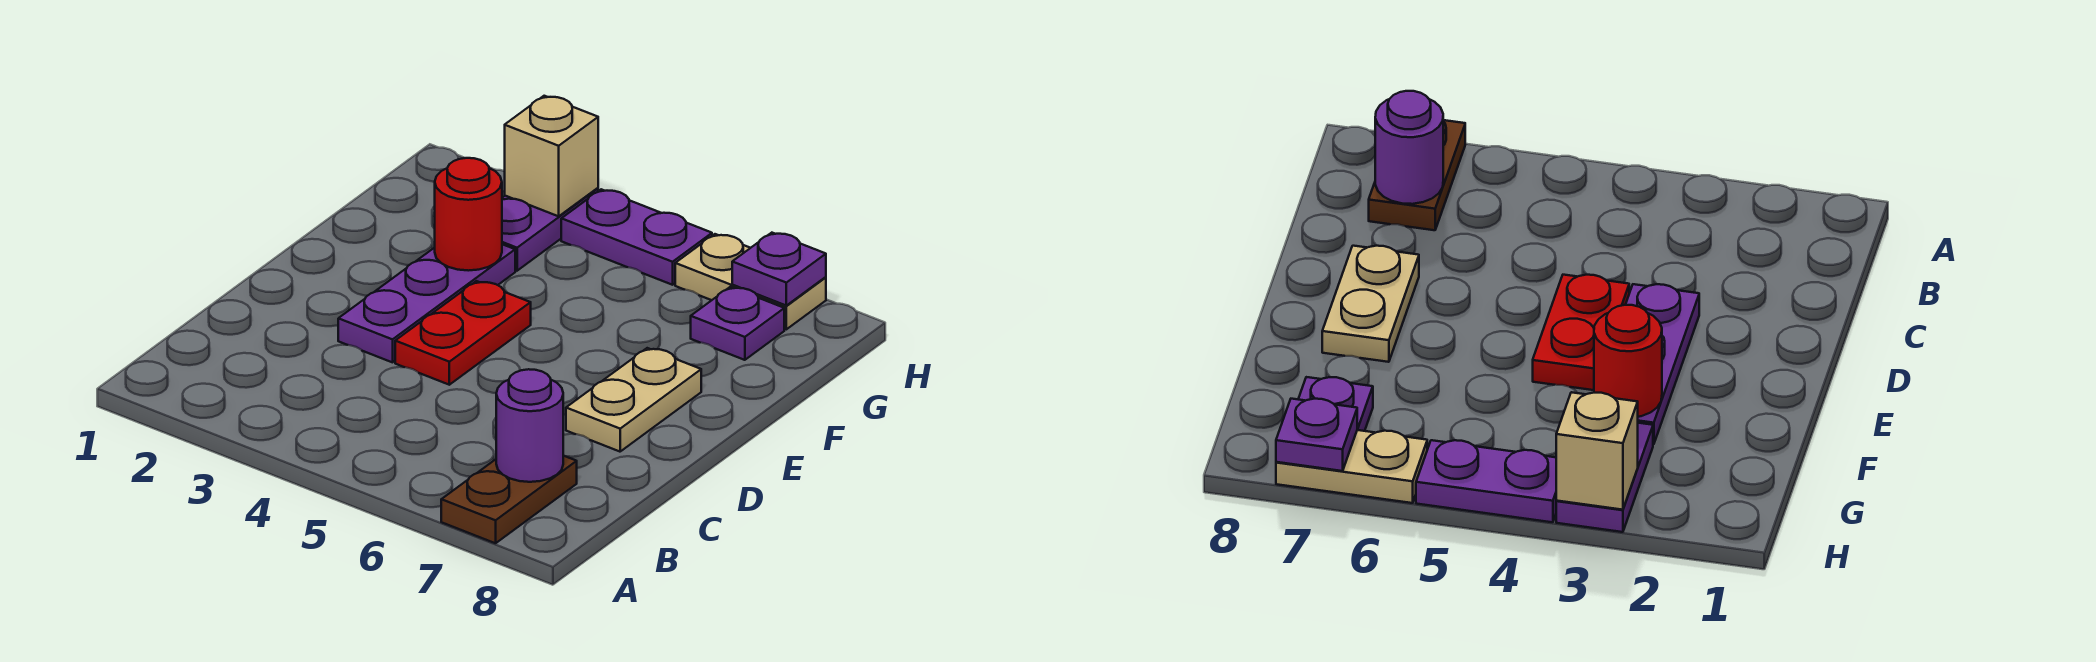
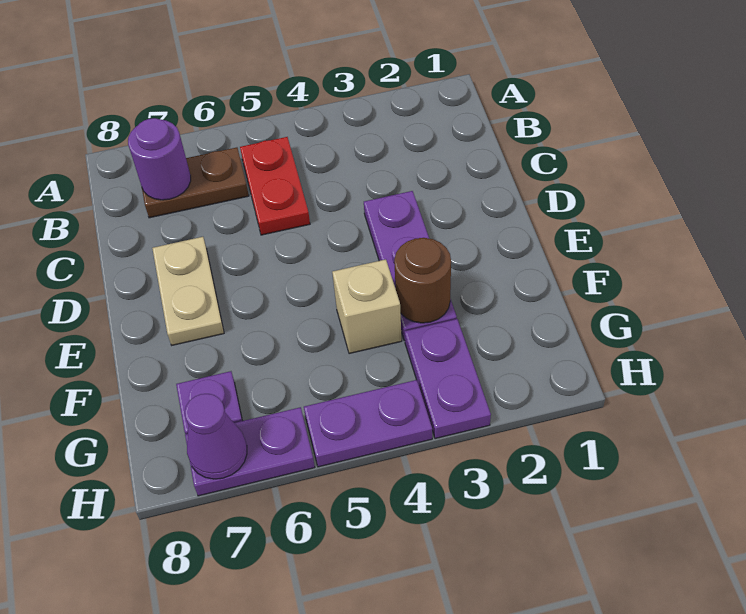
brown plate A7:B7 level 1 -> brown plate B6:B7 level 1
red plate D4:E4 level 1 -> red plate B5:C5 level 1
red round brick F3 level 2 -> brown round brick F3 level 2
tan brick H3 level 2 -> tan brick F4 level 1
tan plate H6:H7 level 1 -> purple plate H6:H7 level 1
purple plate H7 level 2 -> purple cone H7 level 2

